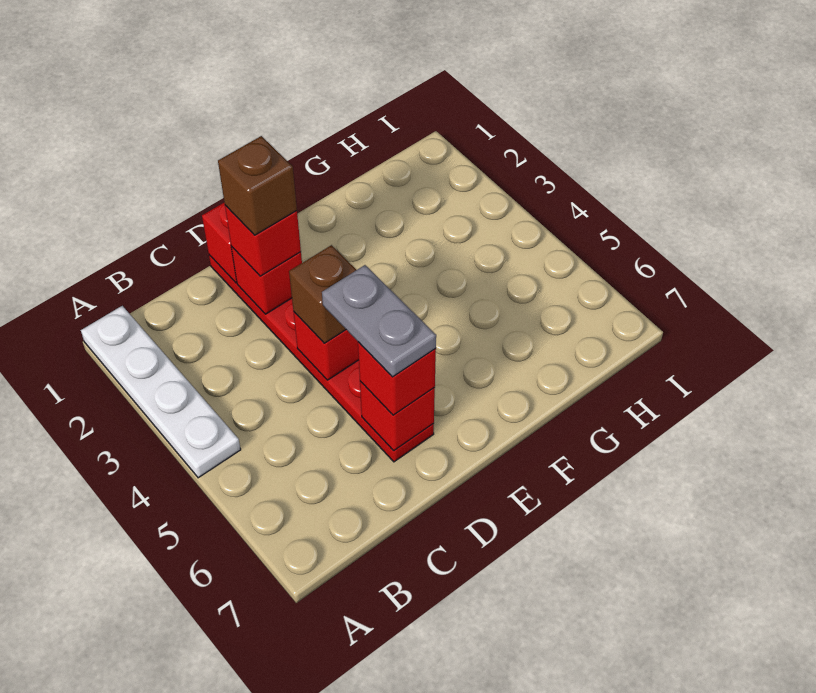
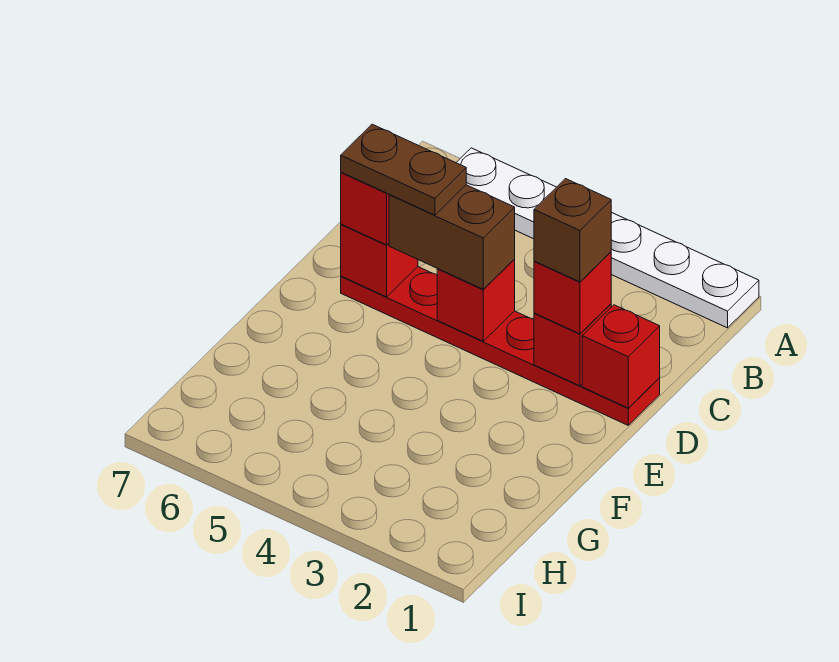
white plate A1:A4 level 1 -> white plate A1:A6 level 1
brown brick D4 level 3 -> brown brick D4:D5 level 3
grey plate D5:D6 level 4 -> brown plate D5:D6 level 4

